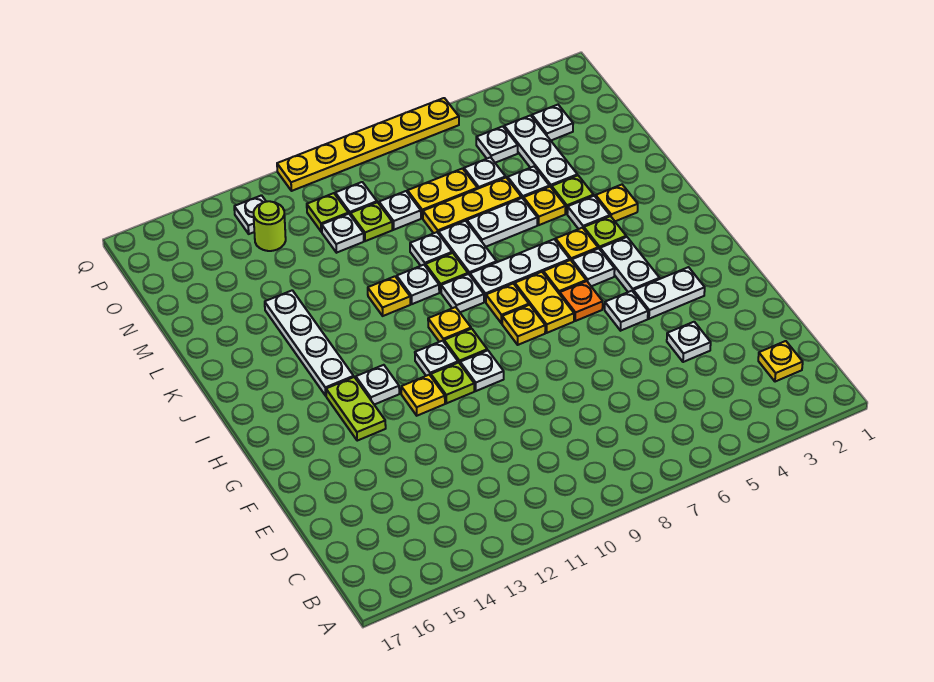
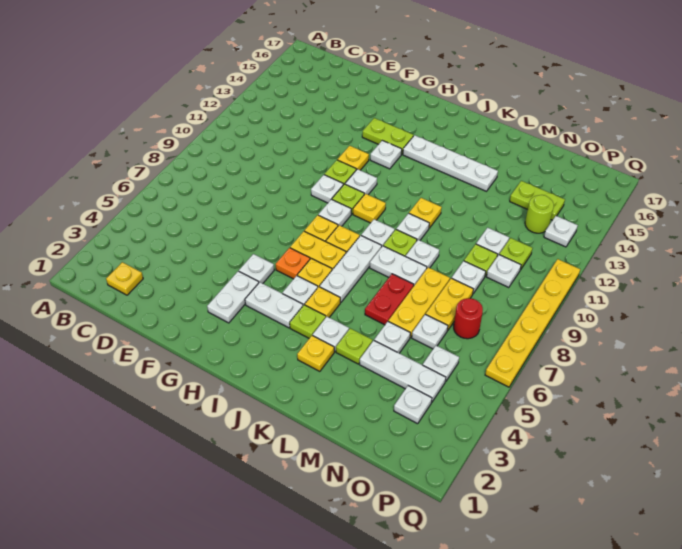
white plate E4 level 1 -> white plate H9 level 1
yellow plate L5 level 1 -> none
white plate L6:L7 level 1 -> red plate L6:L7 level 1
none -> lime plate N14:O14 level 1
none -> red round brick O7 level 1

